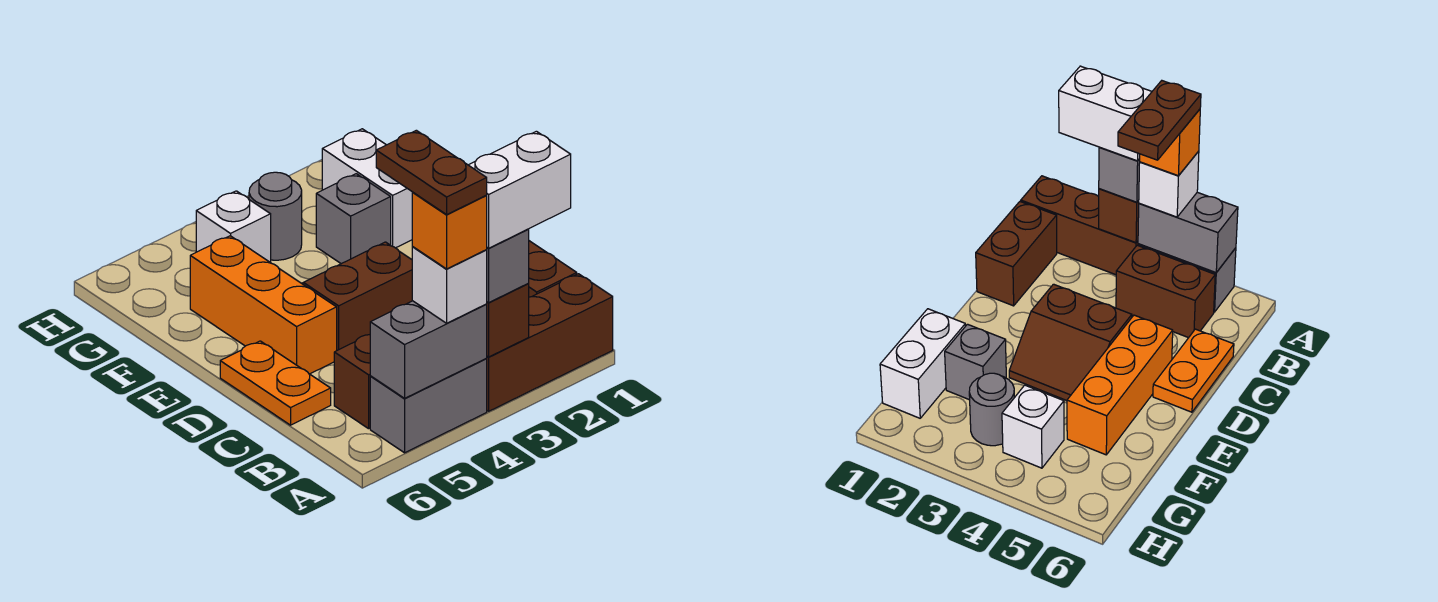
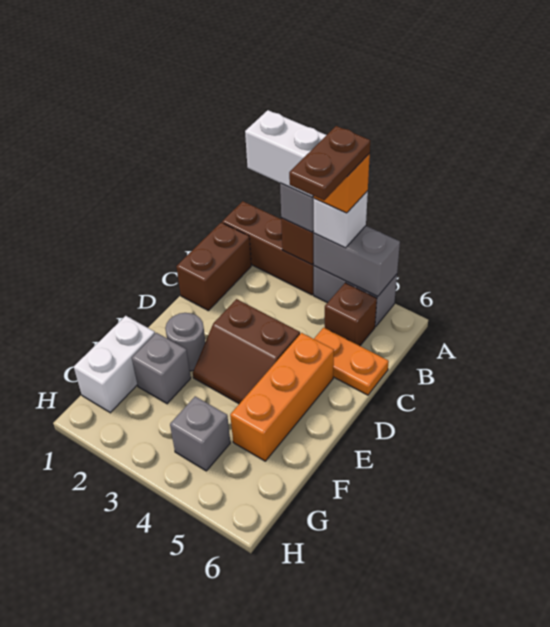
brown brick B4:B5 level 1 -> brown brick B5 level 1
orange plate C6:D6 level 1 -> orange plate C5:C6 level 1
grey round brick G3 level 1 -> grey round brick E2 level 1
white brick G4 level 1 -> grey brick G4 level 1

